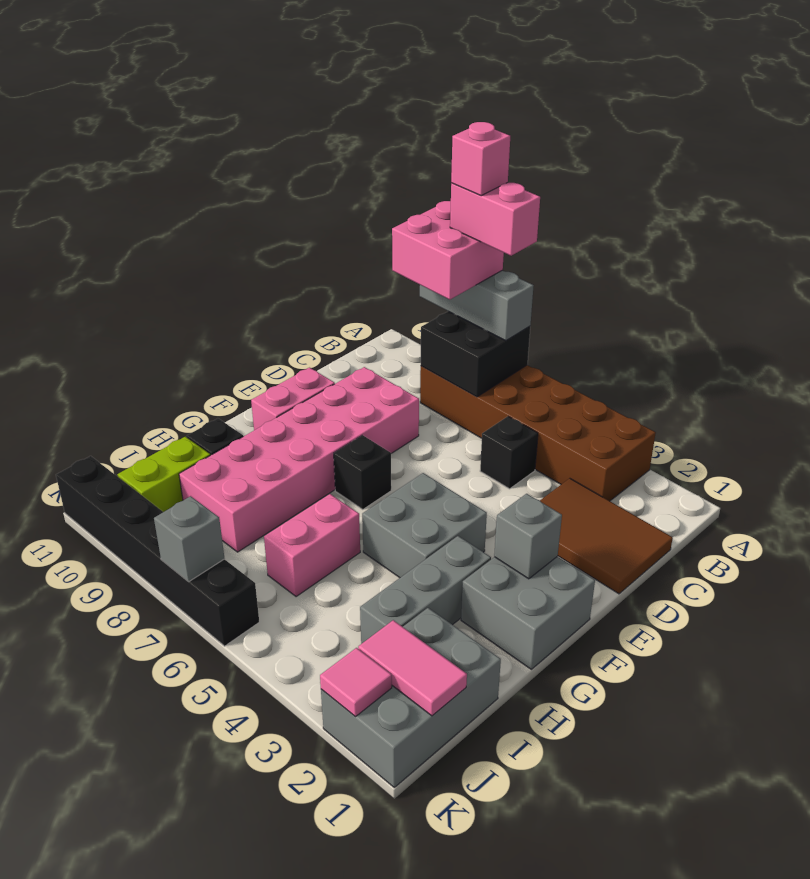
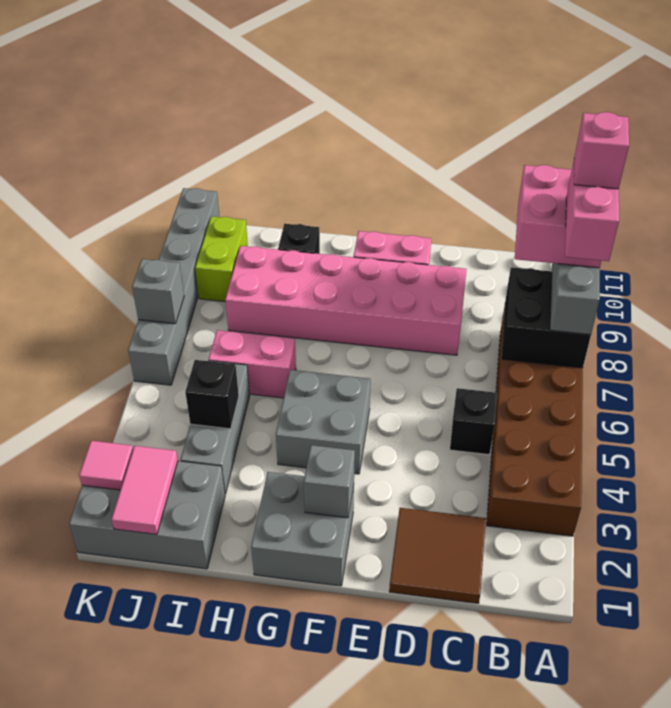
brown tile C1:D3 level 1 -> brown tile C1:D2 level 1
black brick F7 level 1 -> black brick I4 level 2
grey brick G3:I3 level 1 -> grey brick I3:I5 level 1
lime brick I10:J10 level 1 -> lime brick J9:J10 level 1
black brick K6:K11 level 1 -> grey brick K6:K11 level 1

